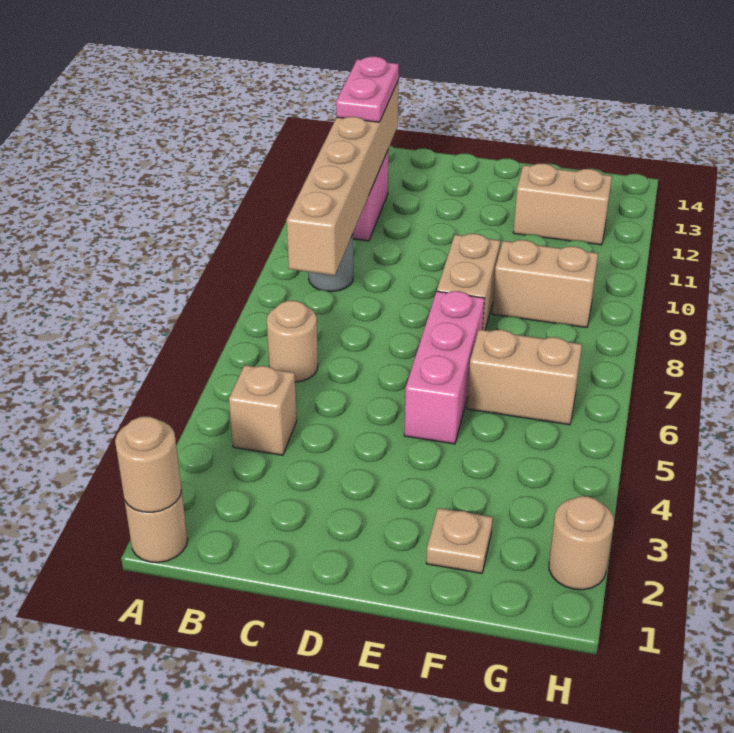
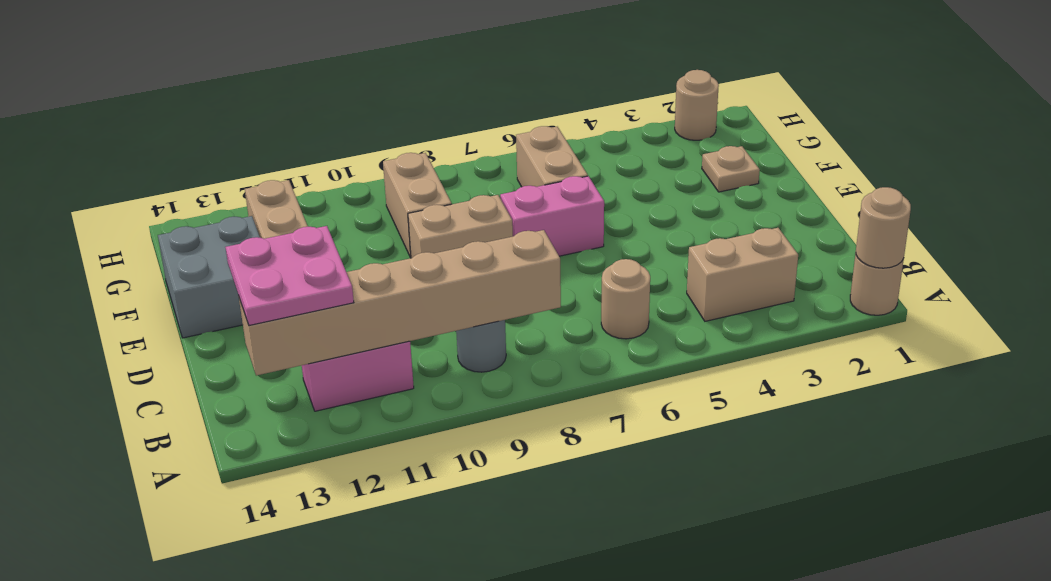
tan brick B4 level 1 -> tan brick B3:B4 level 1
pink plate B12:B13 level 3 -> pink plate B12:C13 level 3
pink brick E5:E7 level 1 -> pink brick E6:E7 level 1
none -> grey brick E13:F14 level 1

